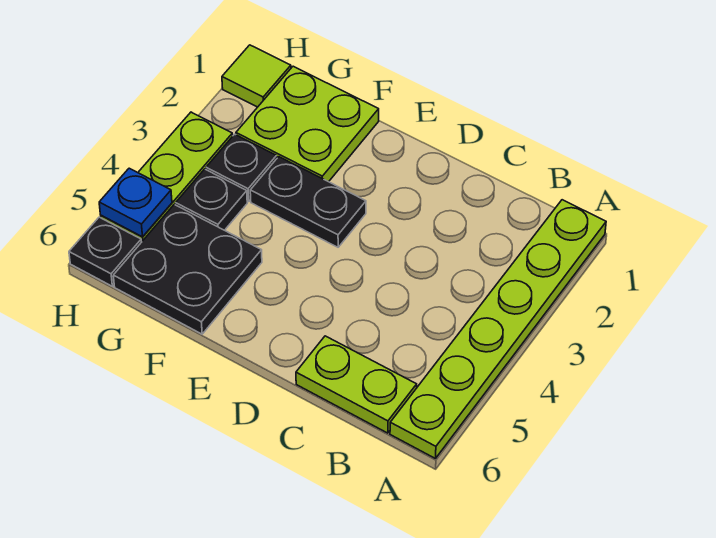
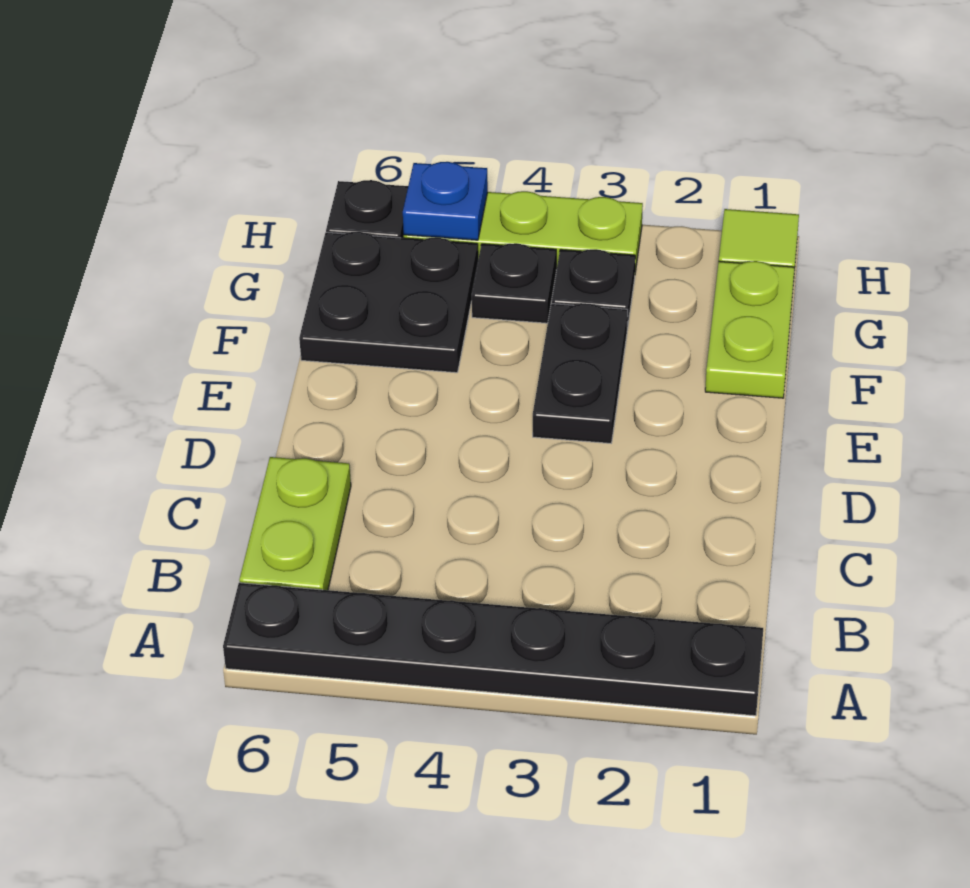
lime plate A1:A6 level 1 -> black plate A1:A6 level 1
lime plate F1:G2 level 1 -> lime plate F1:G1 level 1

